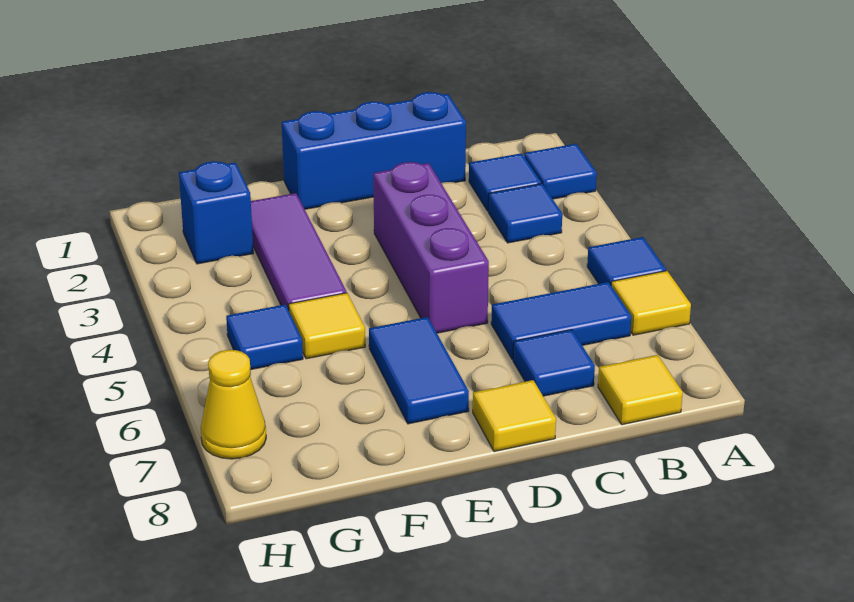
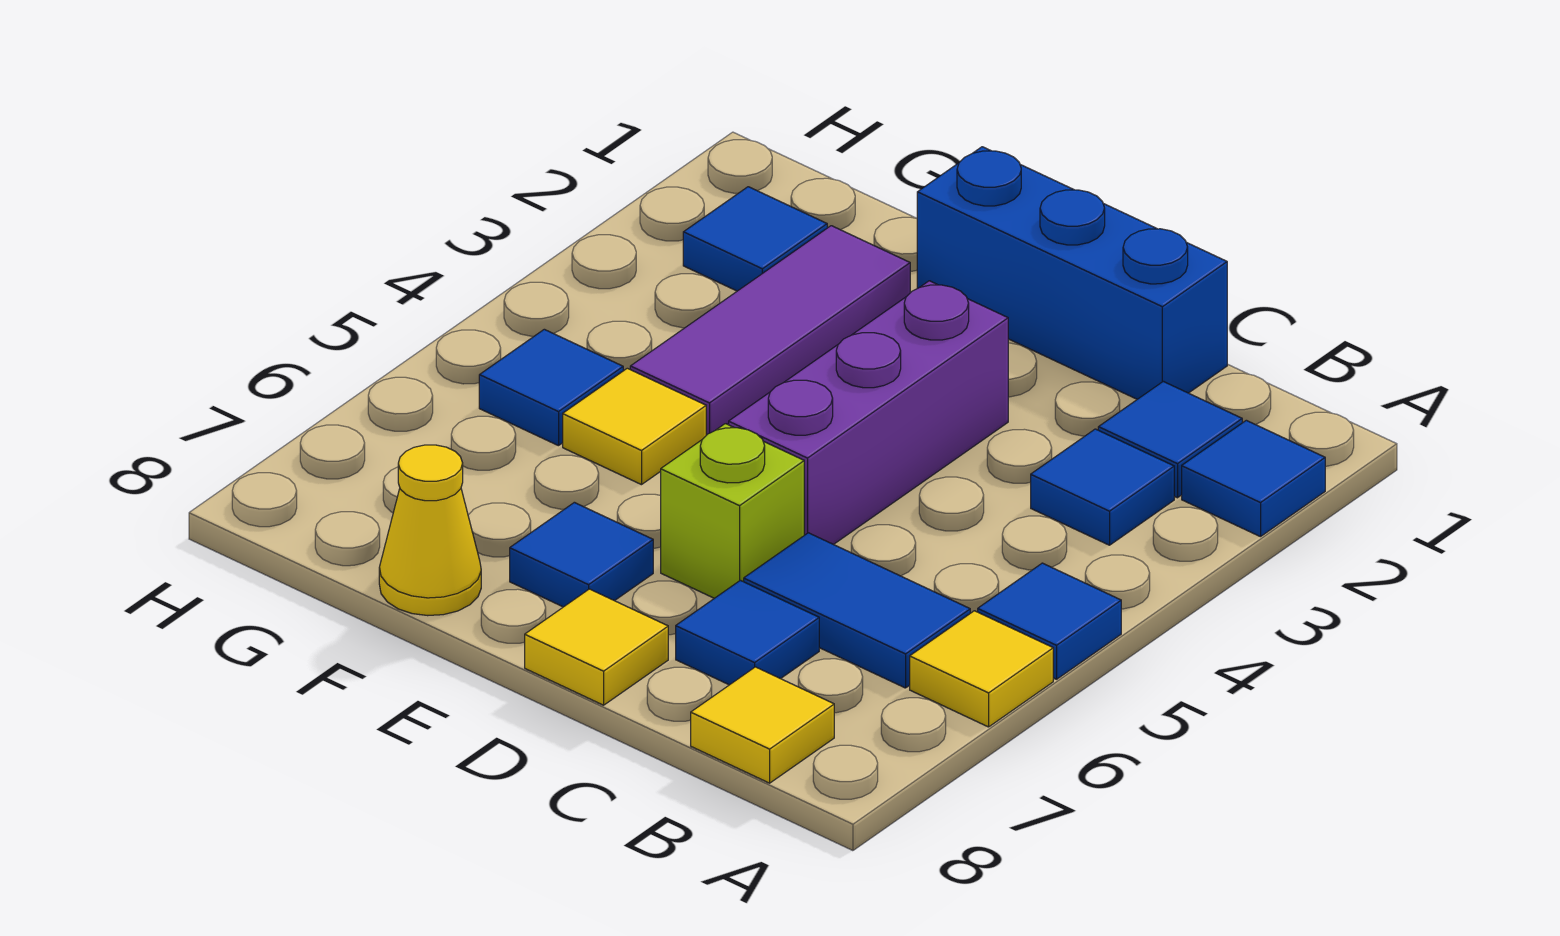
none -> lime brick D6 level 1
blue tile E6:E7 level 1 -> blue tile E7 level 1
blue brick G2 level 1 -> blue tile G2 level 1
yellow cone H7 level 1 -> yellow cone F8 level 1

